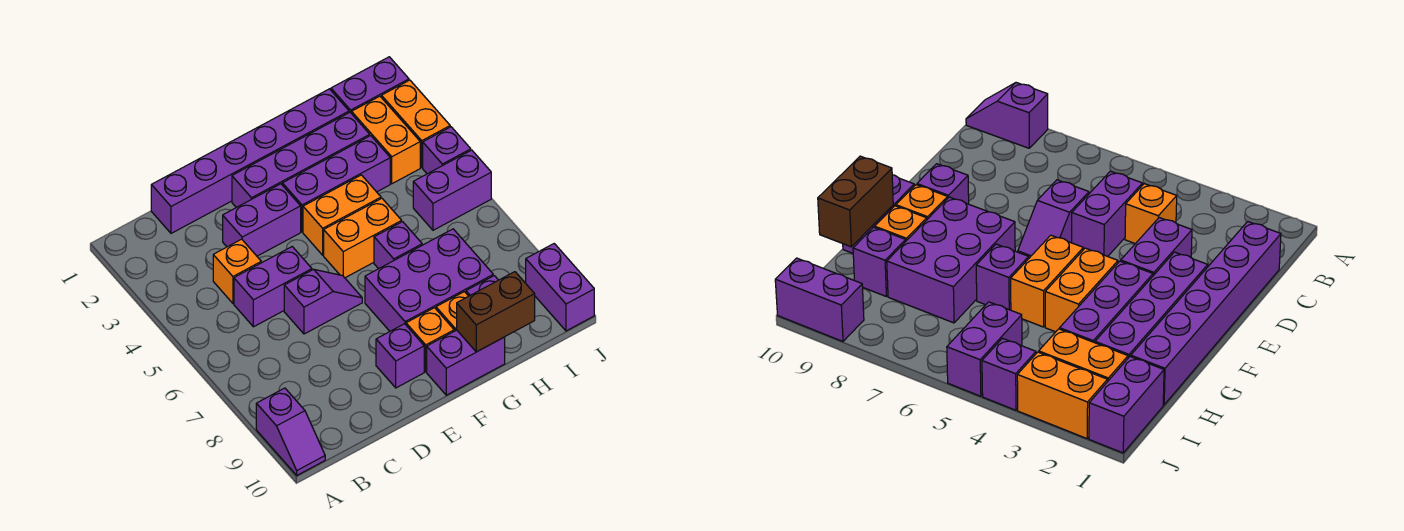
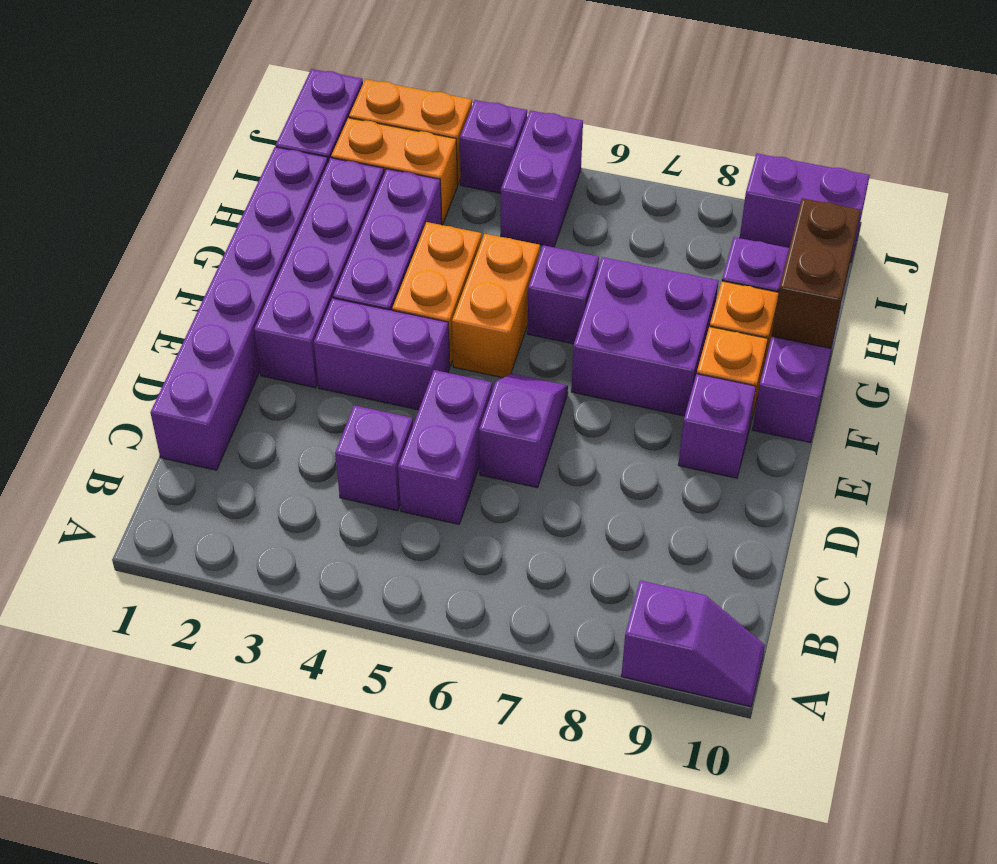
orange brick C4 level 1 -> purple brick C4 level 1
purple brick D3:E3 level 1 -> purple brick E3:E4 level 1
purple brick F7:H8 level 1 -> purple brick F7:G8 level 1

